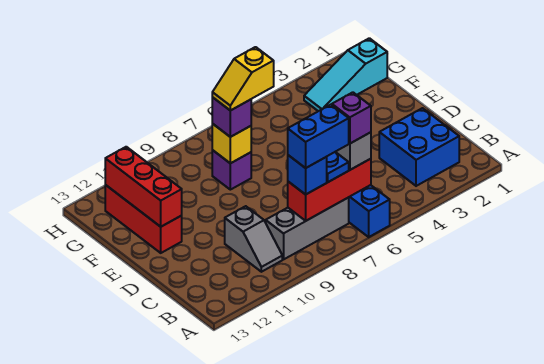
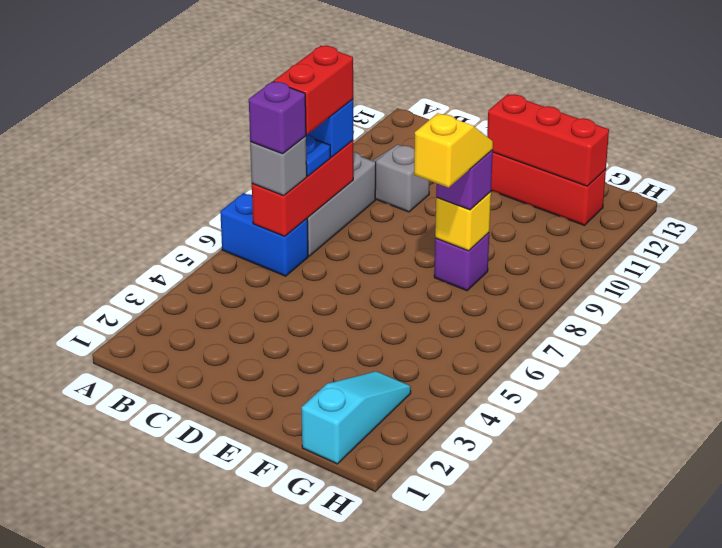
blue brick B2:C3 level 1 -> none
blue brick B7:B8 level 4 -> red brick B7:B8 level 4

